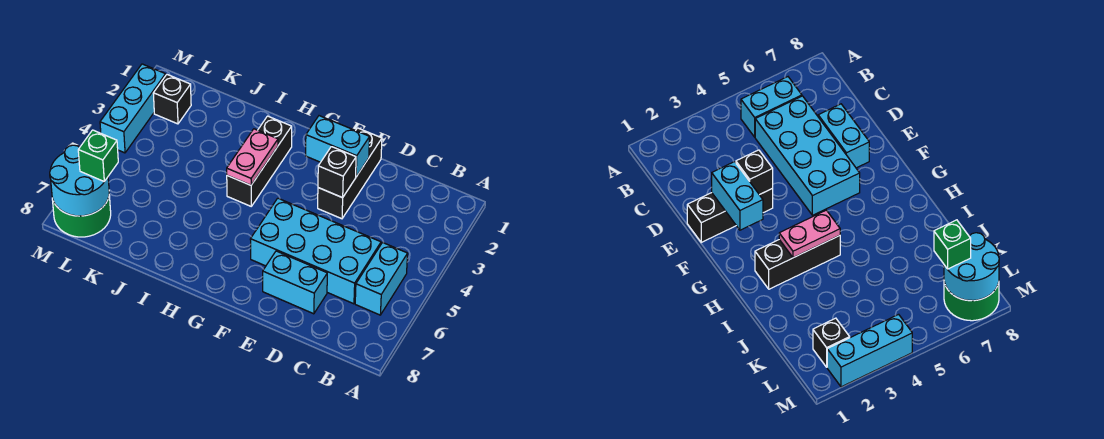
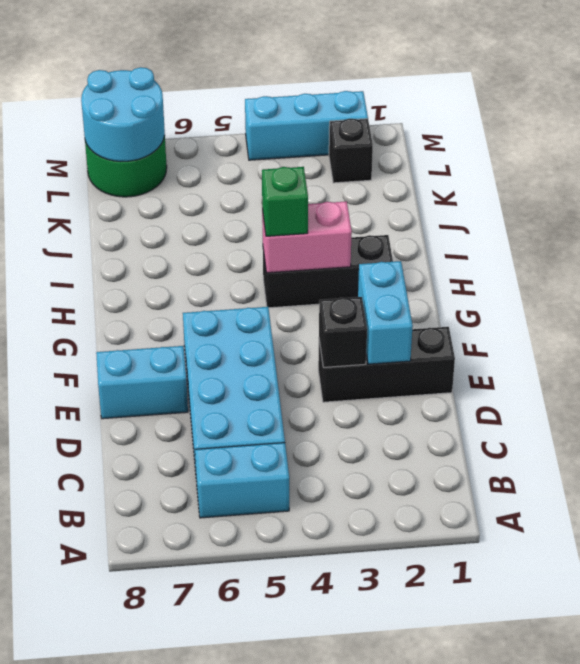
cyan brick D7:E7 level 1 -> cyan brick E7:E8 level 1
pink plate H3:H4 level 2 -> pink brick H3:H4 level 2
green brick L7 level 3 -> green brick H4 level 3

